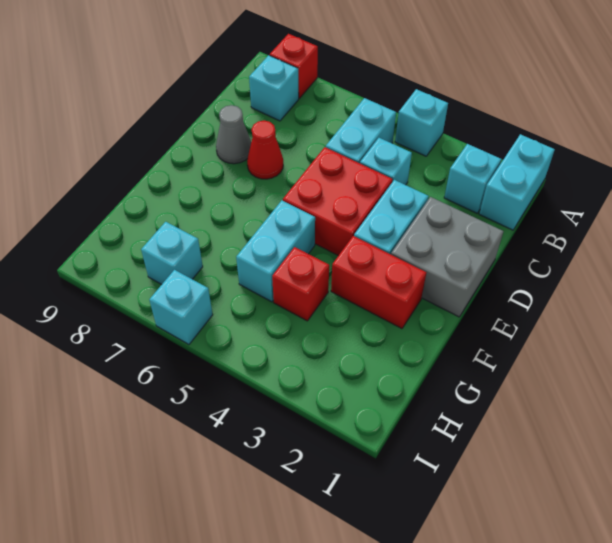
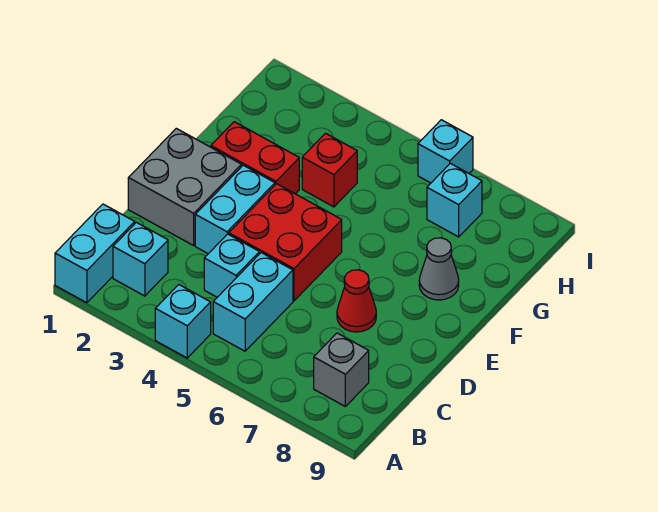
red brick A8 level 1 -> none
cyan brick B8 level 1 -> grey brick B8 level 1
grey cone D8 level 1 -> grey cone F8 level 1
cyan brick F5:G5 level 1 -> none

